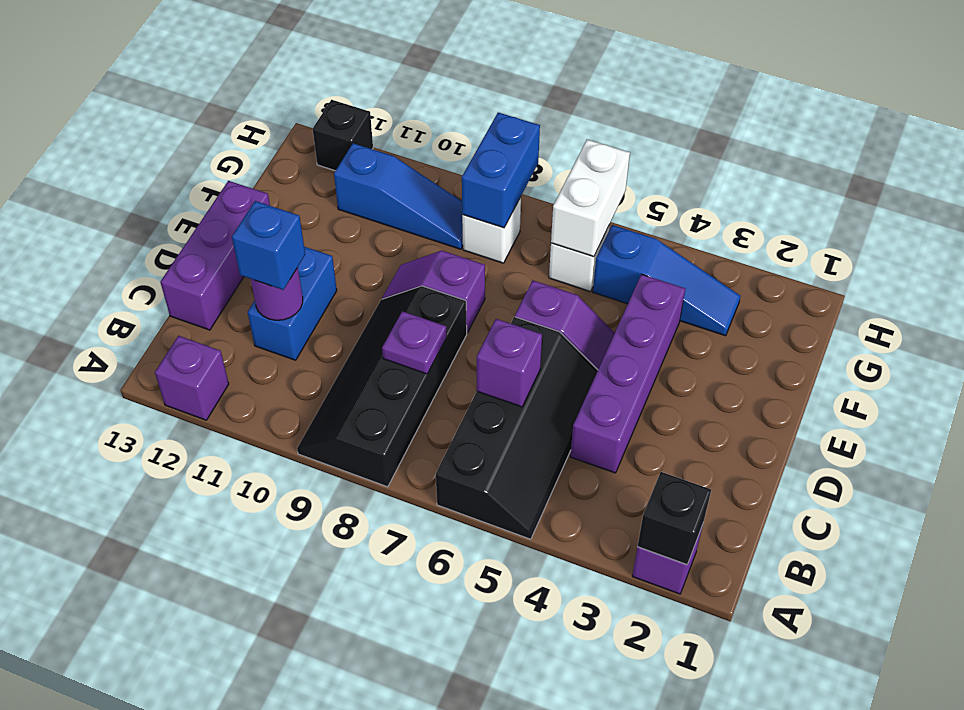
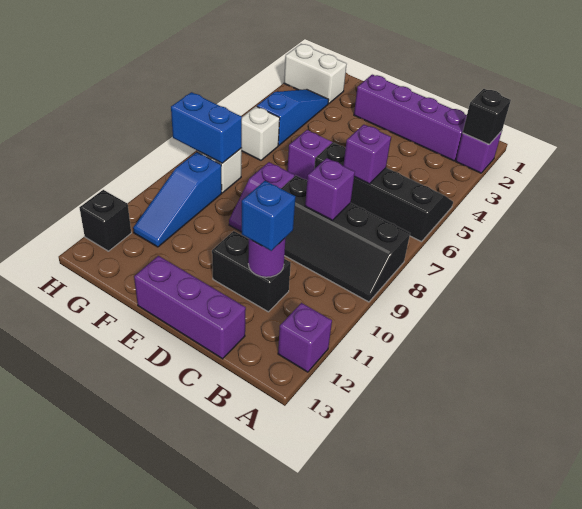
purple brick C4:F4 level 1 -> purple brick B2:E2 level 1
purple plate C8 level 2 -> purple brick C8 level 2
blue brick C11:D11 level 1 -> black brick C11:D11 level 1
white brick G6:H6 level 2 -> white brick G2:H2 level 1
blue slope G9:G11 level 1 top 11 -> blue slope G9:G11 level 1 top 9

